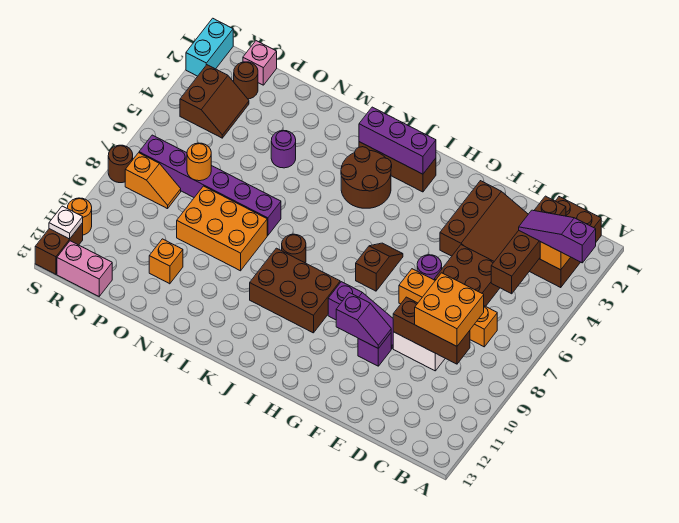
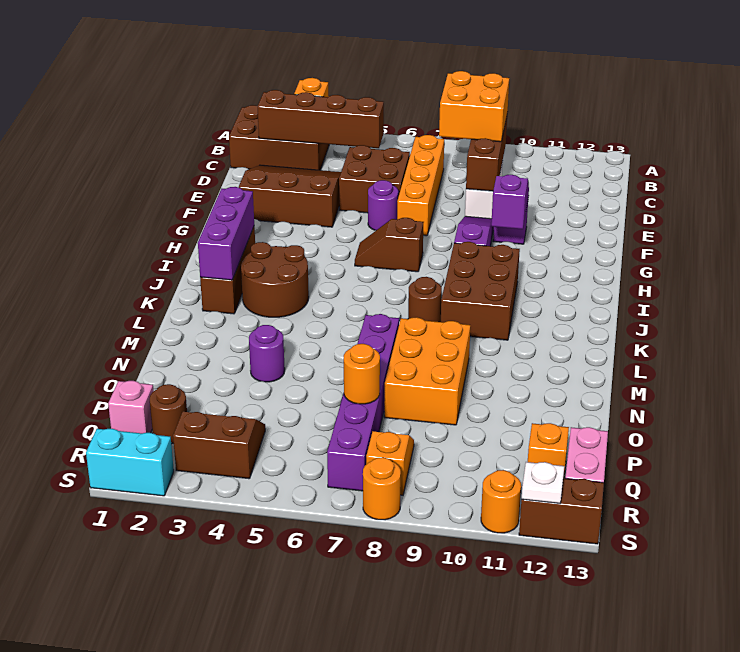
purple slope A3:C3 level 3 top A -> none
orange brick O11 level 1 -> orange brick Q12 level 1
brown round brick S8 level 1 -> orange round brick S8 level 1

